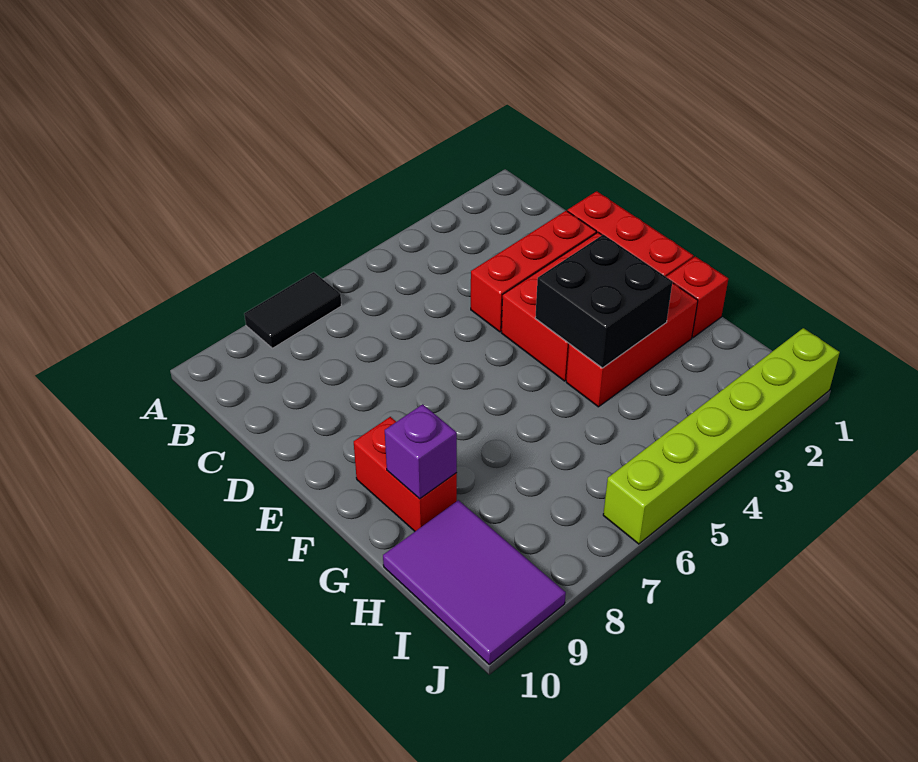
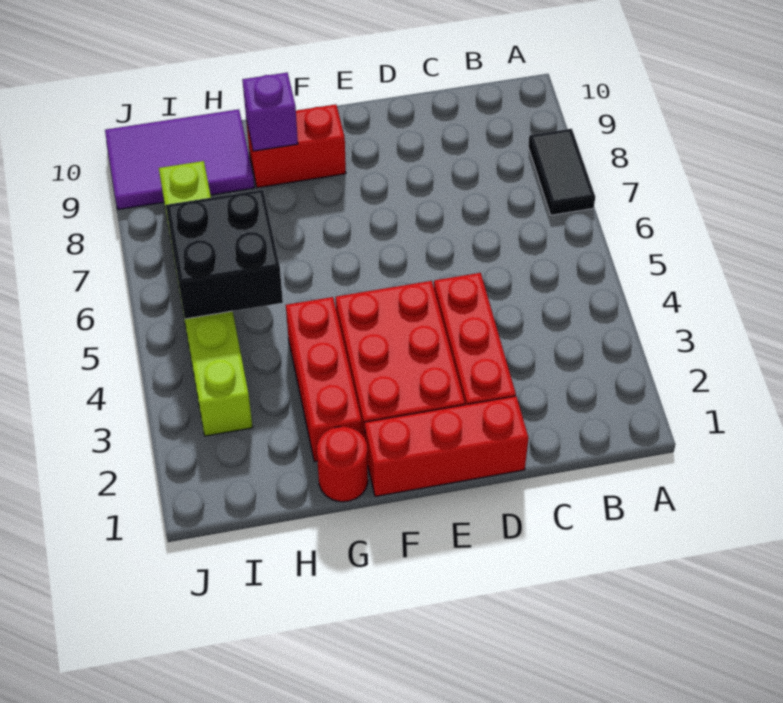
black brick F3:G4 level 2 -> black brick H5:I6 level 2
red brick G1 level 1 -> red round brick G1 level 1
lime brick J1:J6 level 1 -> lime brick I3:I8 level 1

